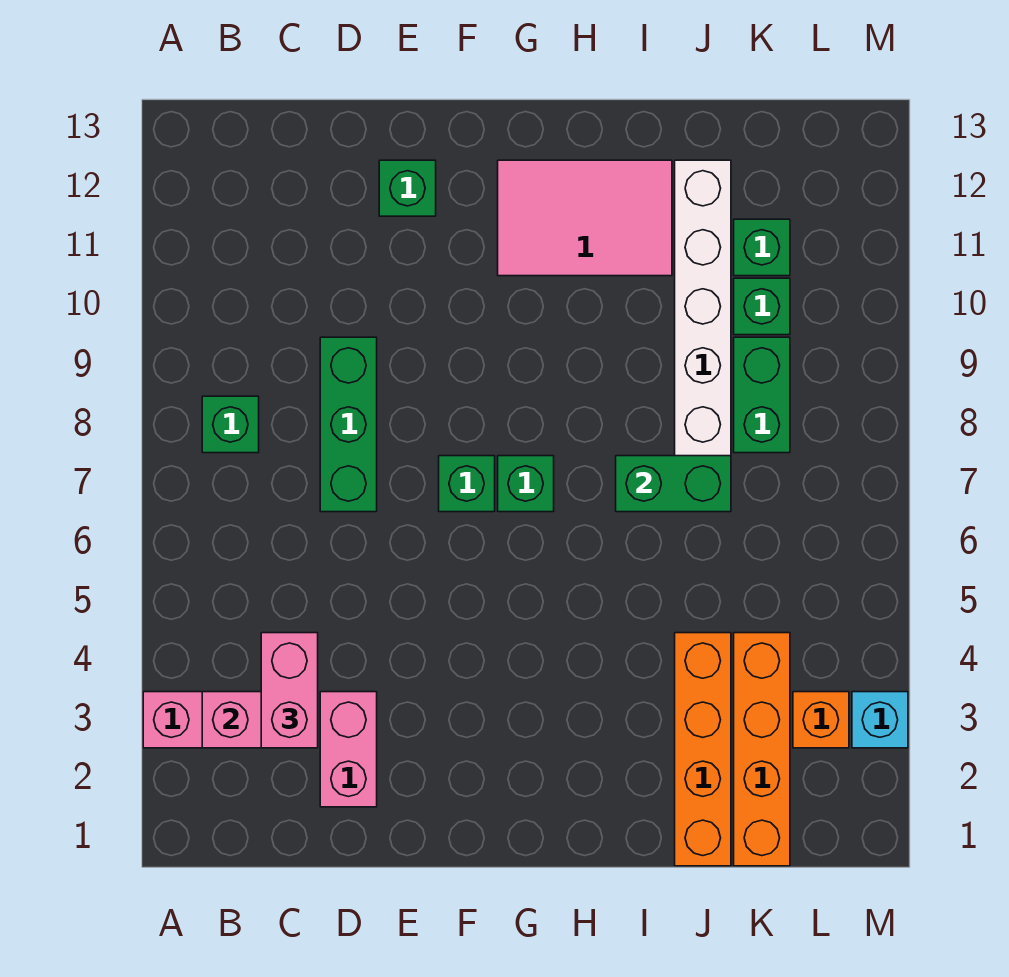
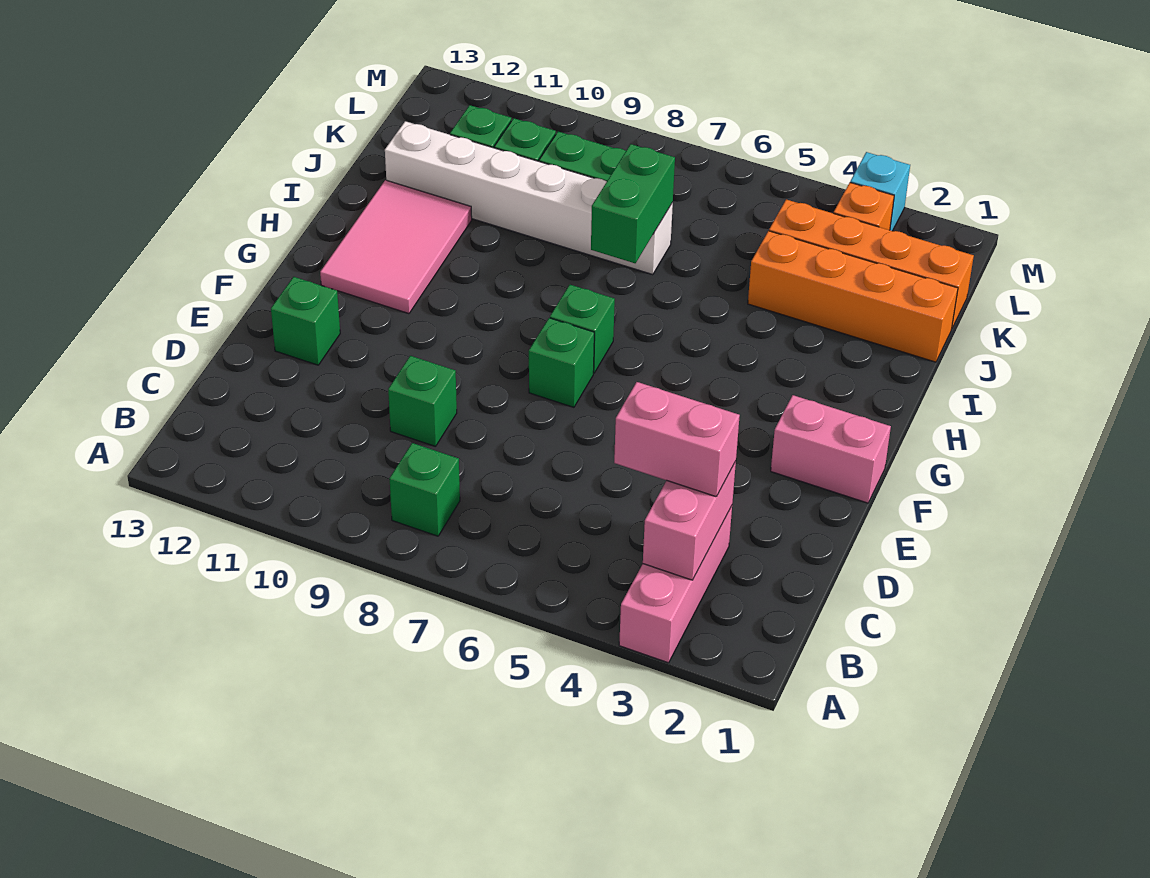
pink brick D2:D3 level 1 -> pink brick F1:F2 level 1
green brick D7:D9 level 1 -> green brick D9 level 1

